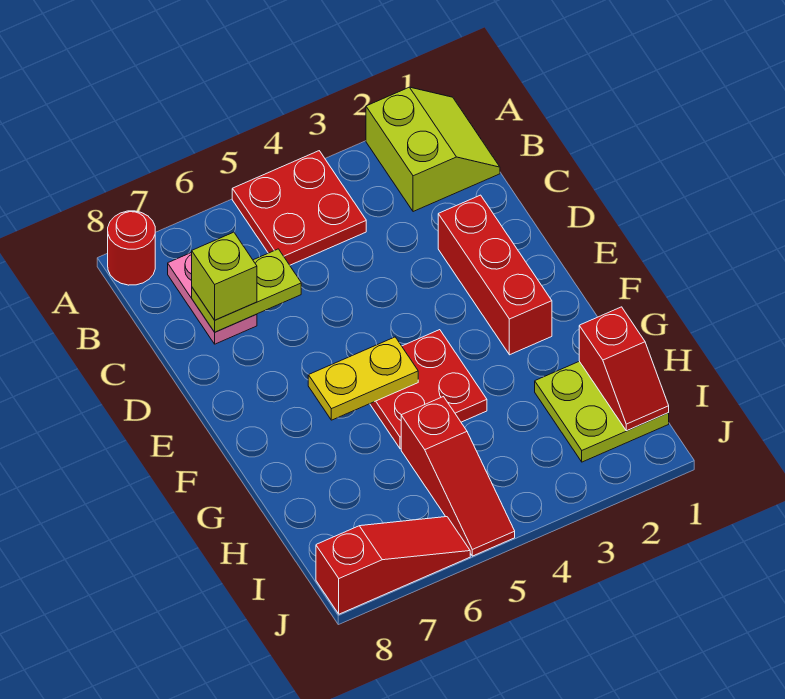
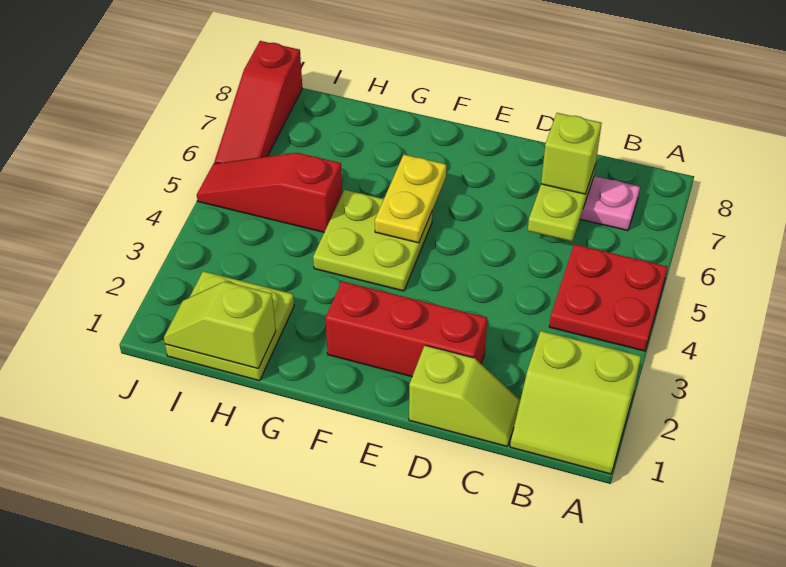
red round brick A8 level 1 -> none
none -> lime slope C1:D1 level 1 top D
red plate F4:G5 level 1 -> lime plate F4:G5 level 1
red slope H1:I1 level 2 top H -> lime slope H1:I1 level 2 top H

